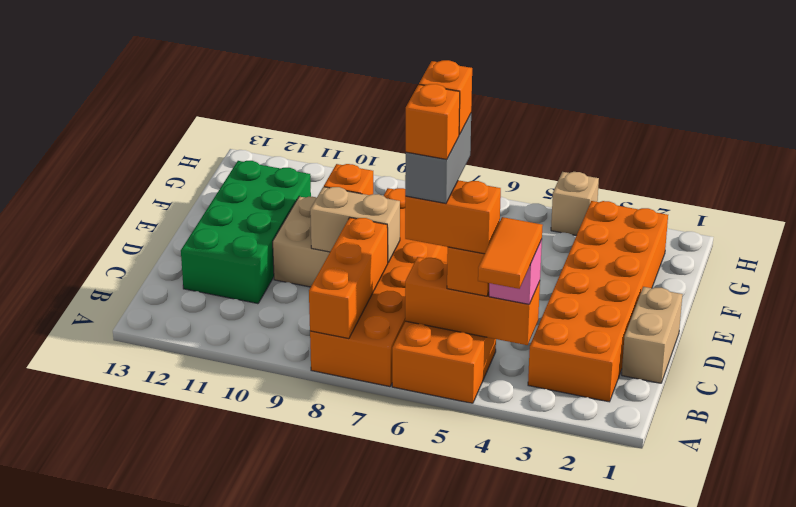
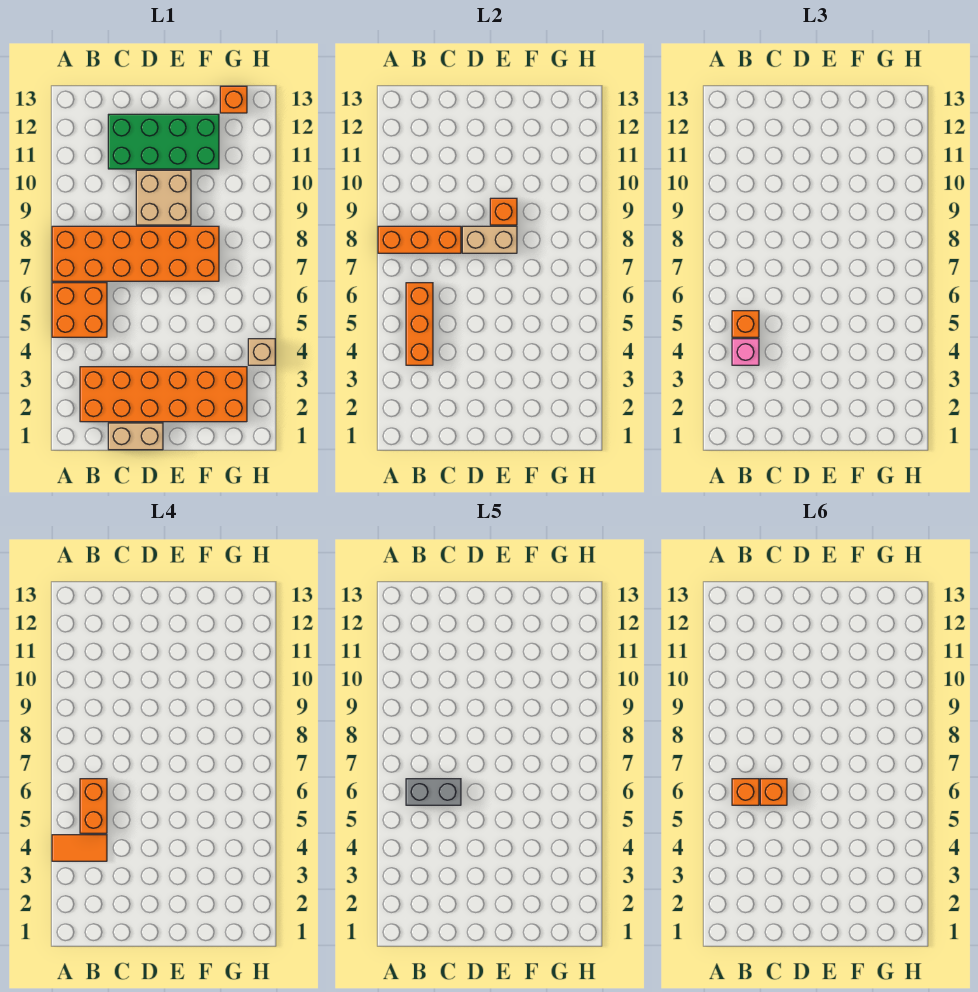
tan brick D8:D9 level 2 -> tan brick D8:E8 level 2
none -> orange brick G13 level 1

